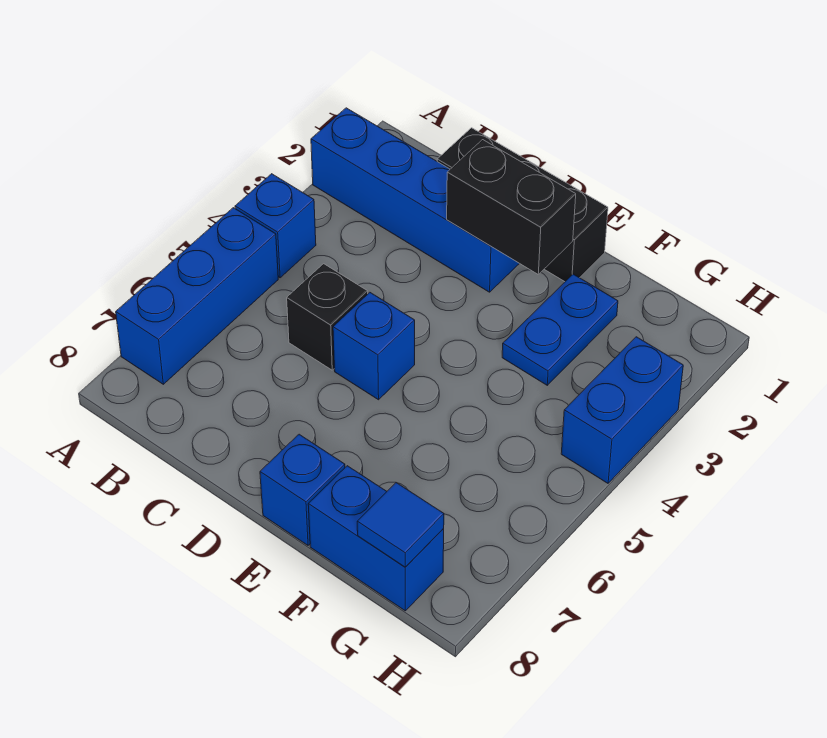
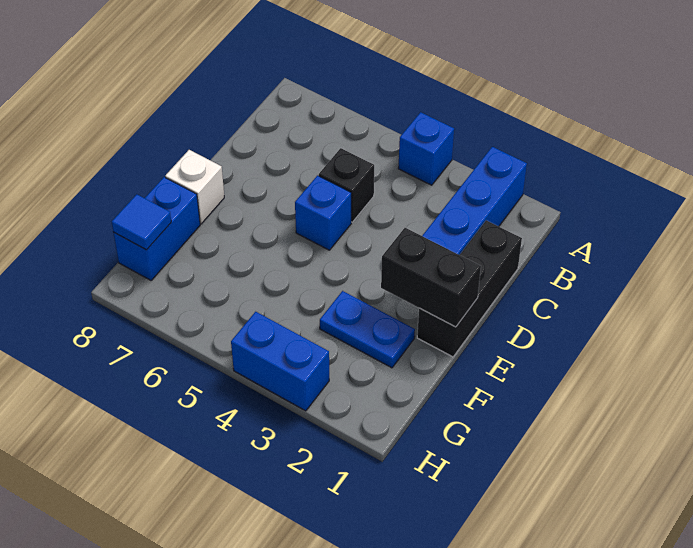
blue brick A5:A7 level 1 -> none
black brick D2:E2 level 2 -> black brick E1:E2 level 2
blue brick E8 level 1 -> white brick E8 level 1

